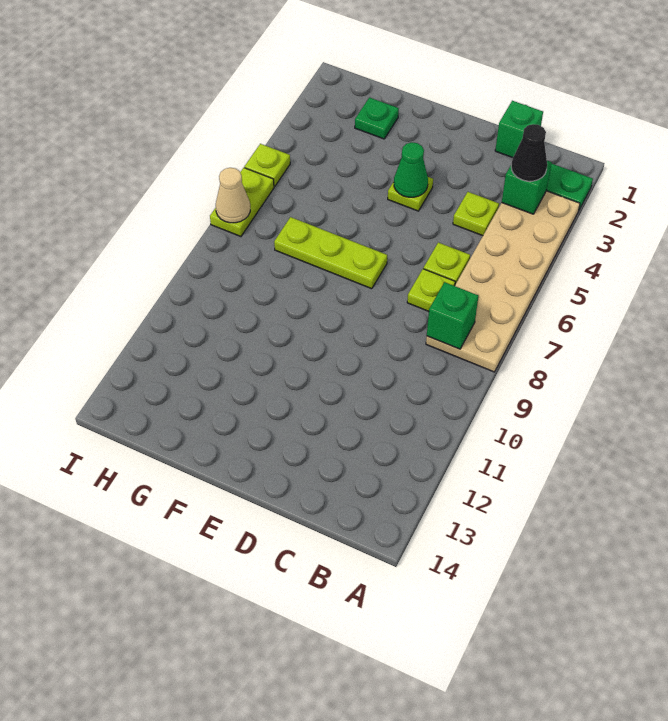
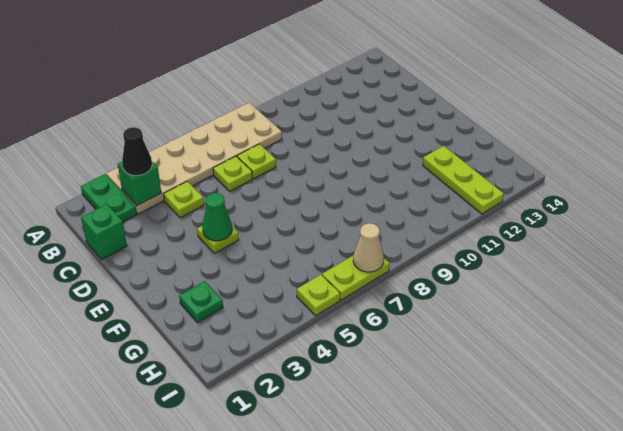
green brick B8 level 2 -> none
lime plate E7:G7 level 1 -> lime plate G12:I12 level 1

